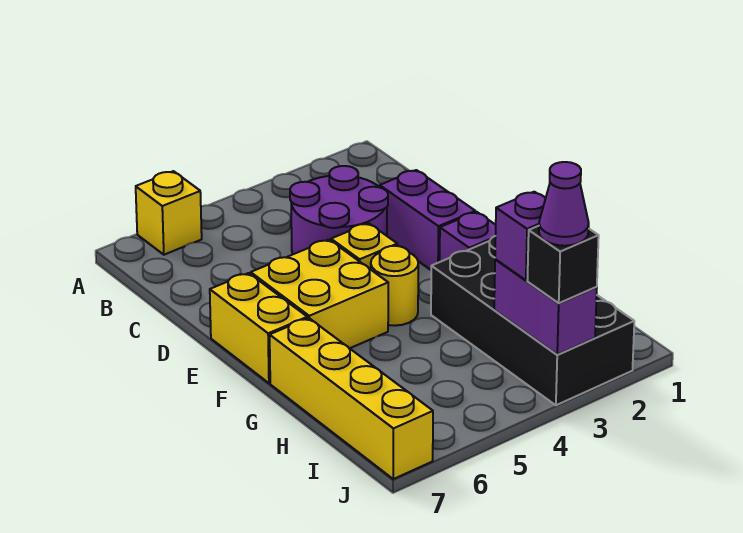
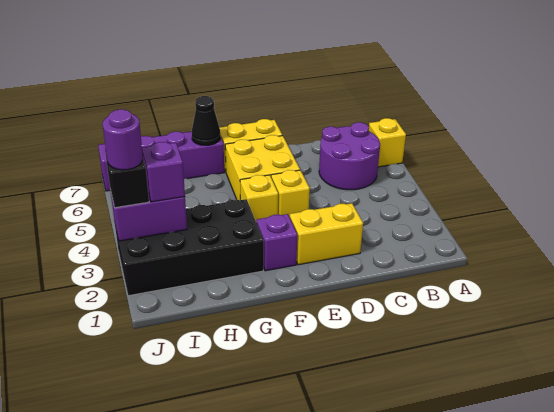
purple round brick C3:D4 level 1 -> purple round brick B5:C6 level 1
purple brick D2:E2 level 1 -> yellow brick D2:E2 level 1
yellow round brick F4 level 1 -> yellow brick F4 level 1
yellow brick G7:J7 level 1 -> purple brick G7:J7 level 1
none -> black cone G7 level 2
purple cone J3 level 4 -> purple round brick J3 level 4

